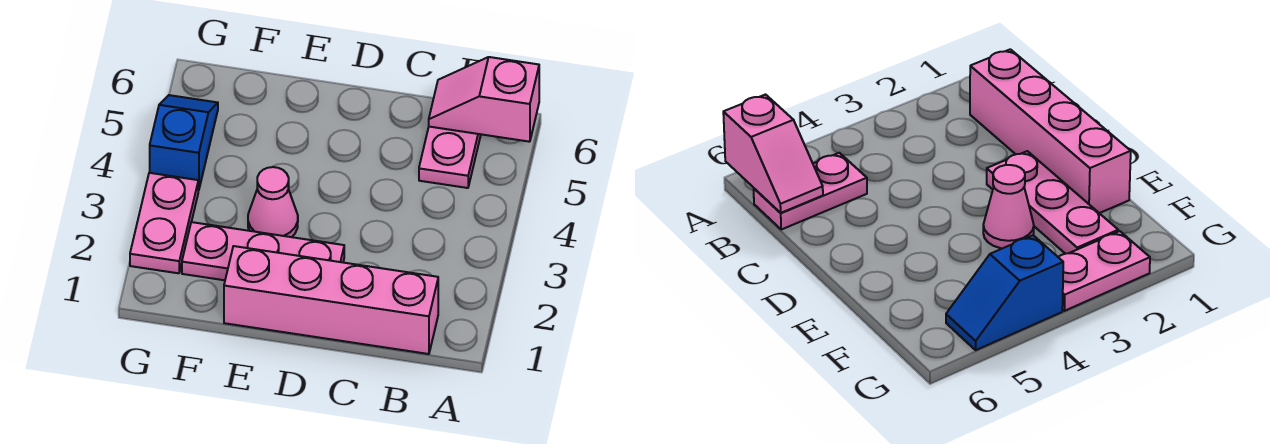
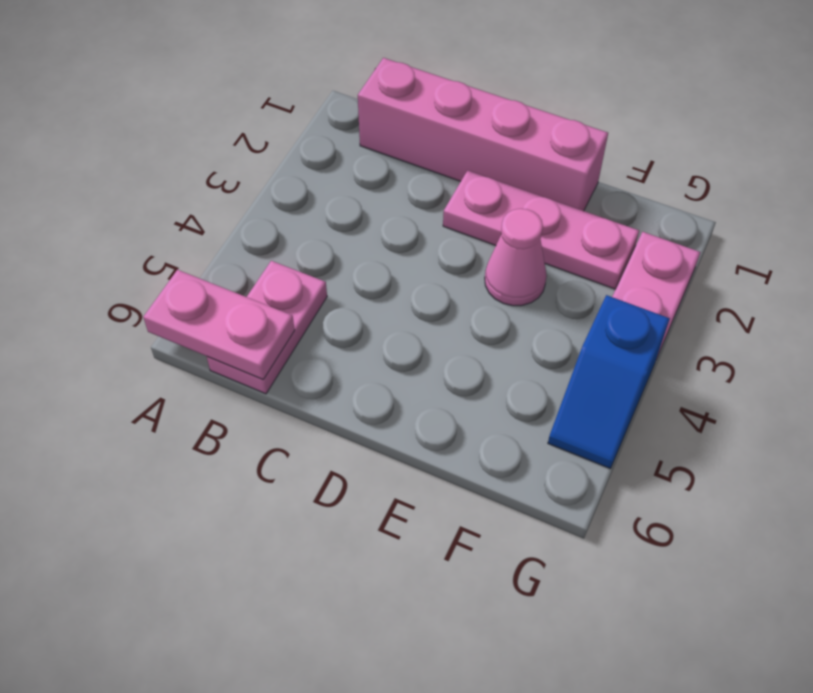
pink slope A6:B6 level 2 top A -> pink plate A6:B6 level 2

